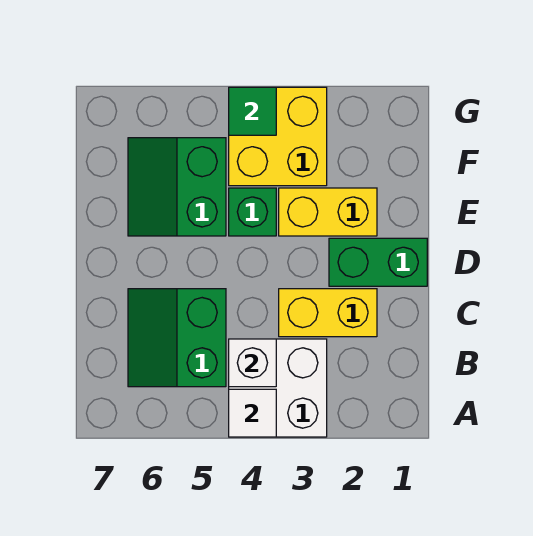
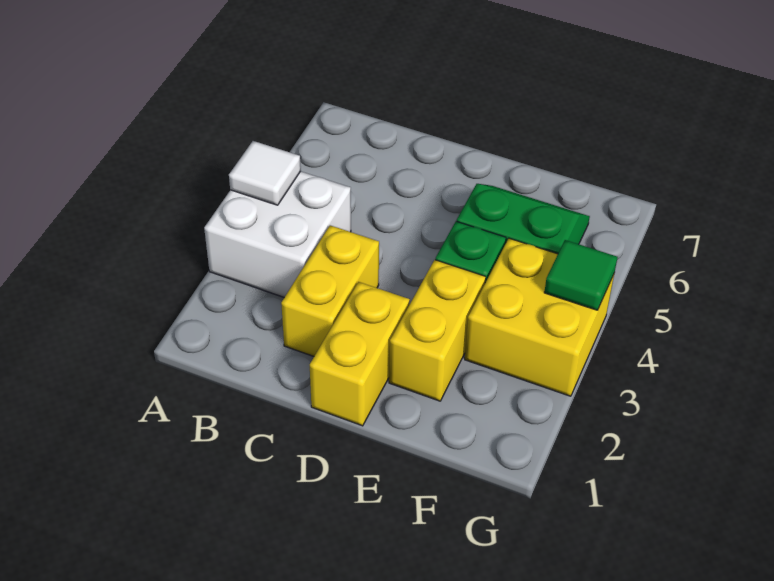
white brick B4 level 2 -> none
green slope B5:C6 level 1 top 5 -> none
green brick D1:D2 level 1 -> yellow brick D1:D2 level 1

